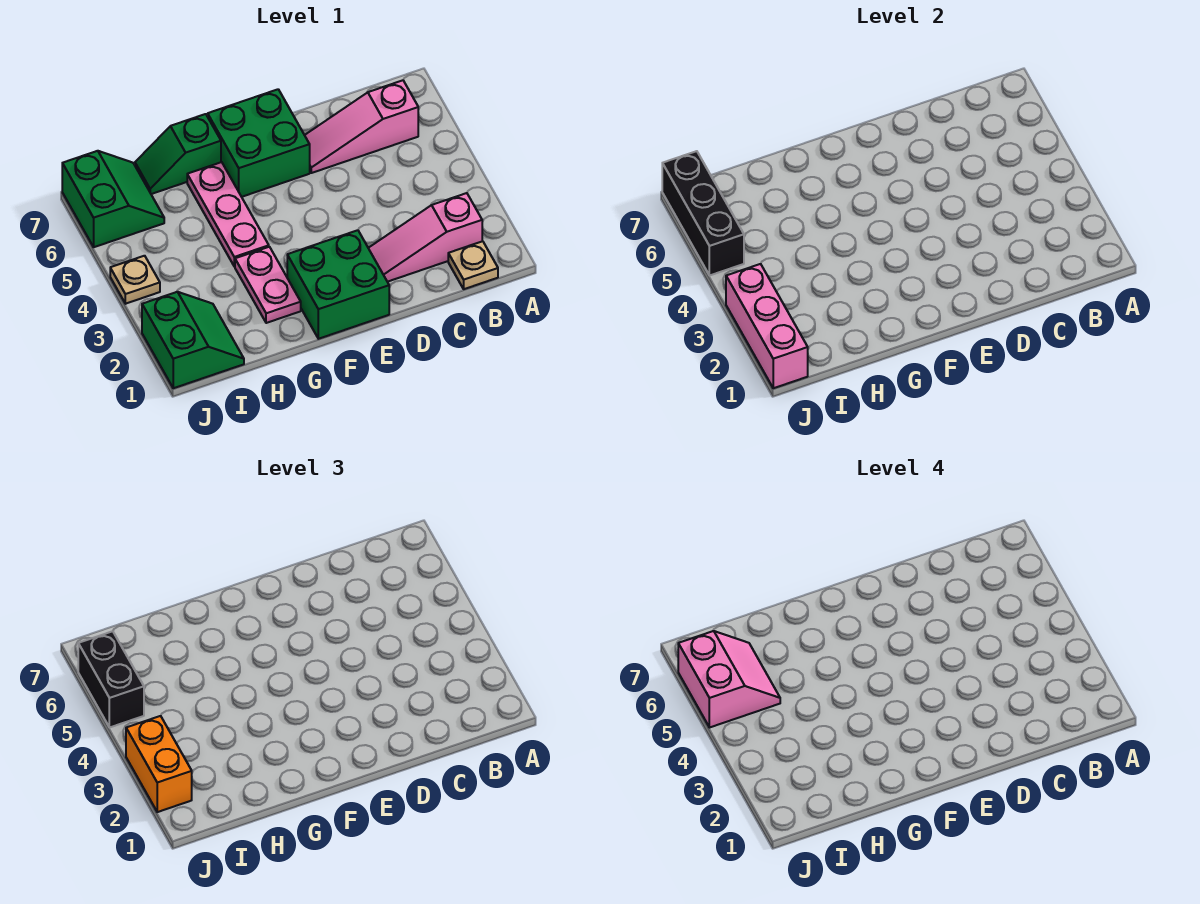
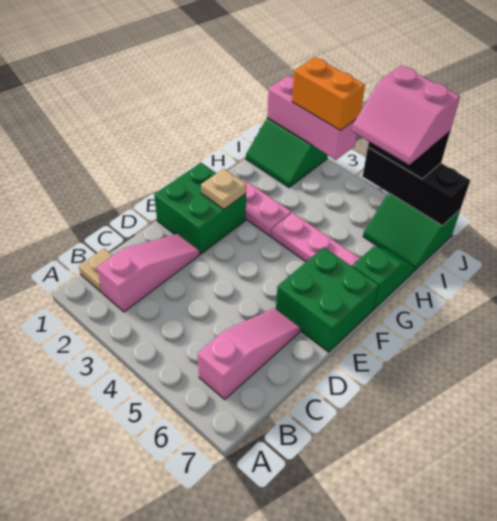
tan plate J4 level 1 -> tan plate F2 level 2

